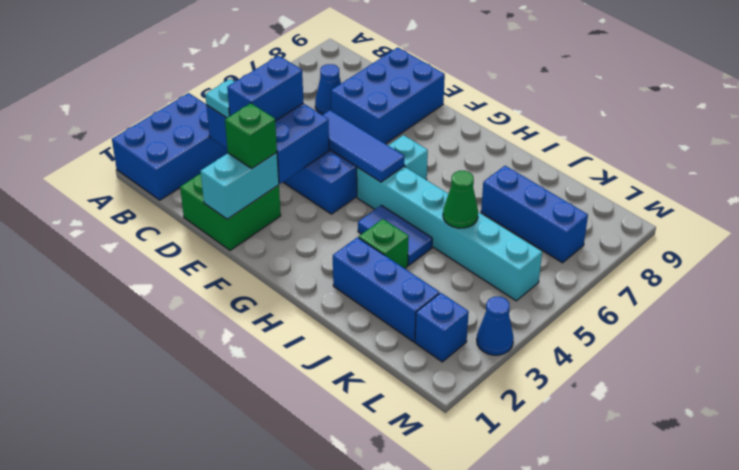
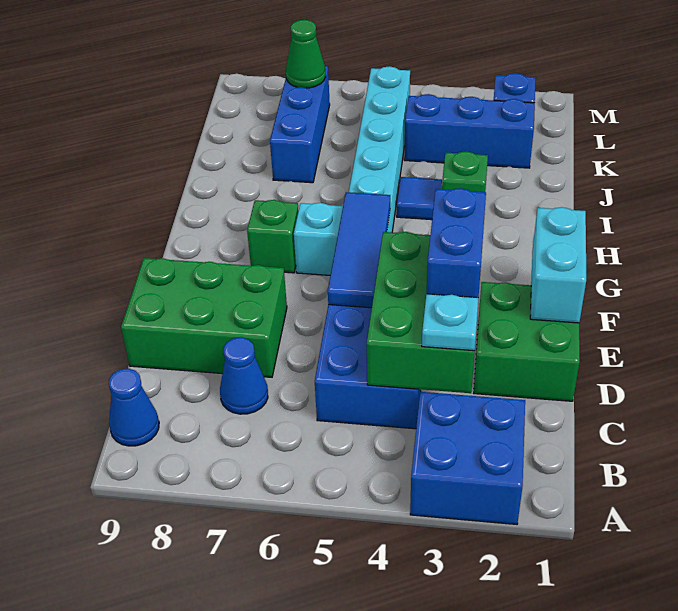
blue brick A1:B3 level 1 -> blue brick A2:B3 level 1
blue brick C3:E4 level 2 -> green brick C3:E4 level 2
blue brick D3:D4 level 3 -> blue brick D3:E3 level 3
blue brick D7:E9 level 1 -> green brick D7:E9 level 1
cyan brick E1:E2 level 2 -> cyan brick E1:F1 level 2
green brick E2 level 3 -> green brick G7 level 1
blue tile H4:I4 level 1 -> blue tile I4 level 1
blue brick I2:K2 level 1 -> blue brick K2:K4 level 1
green cone J5 level 2 -> green cone L7 level 2
blue cone M3 level 1 -> blue cone B9 level 1

